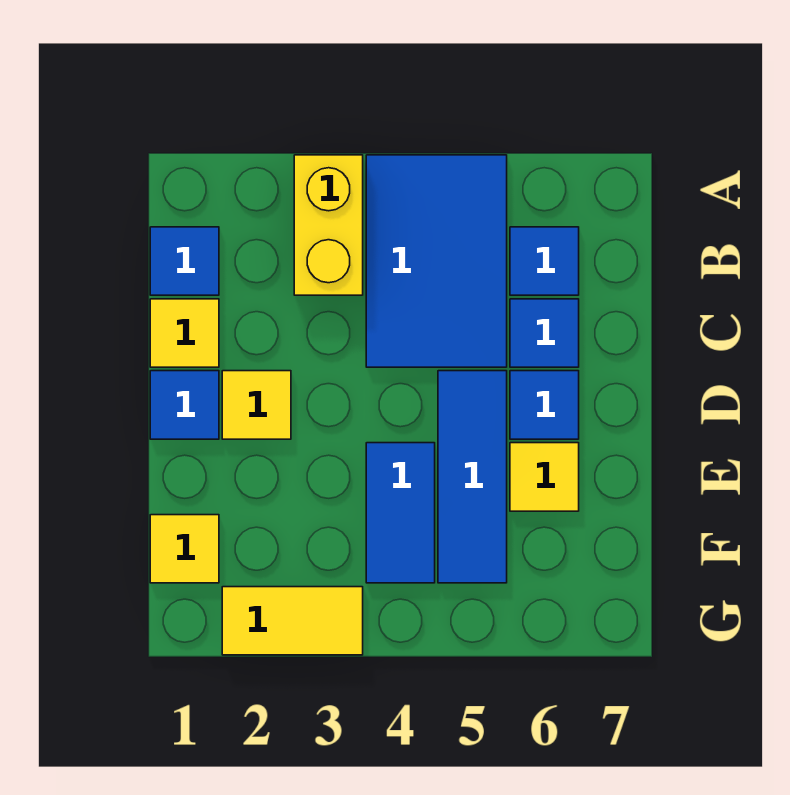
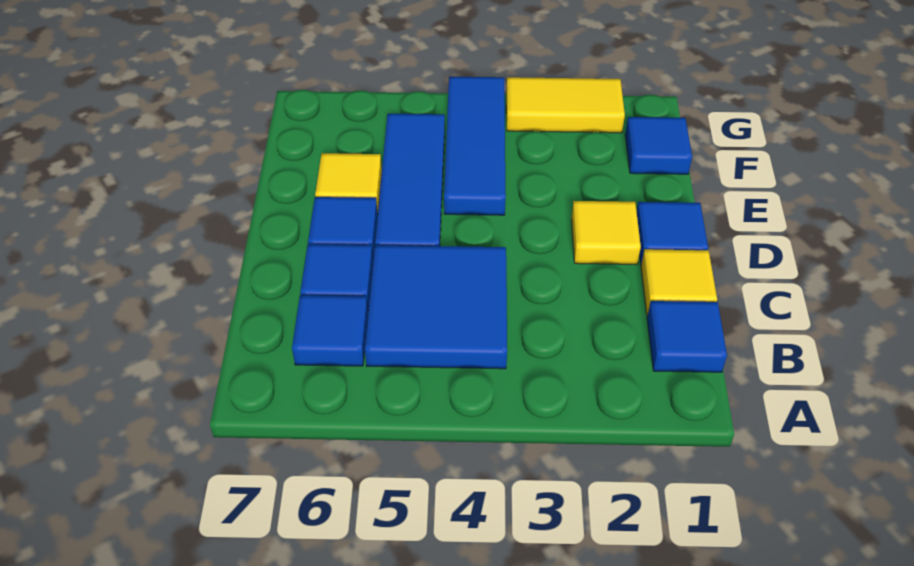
yellow brick A3:B3 level 1 -> none
blue tile A4:C5 level 1 -> blue tile B4:C5 level 1
blue tile E4:F4 level 1 -> blue tile E4:G4 level 1
yellow tile F1 level 1 -> blue tile F1 level 1

